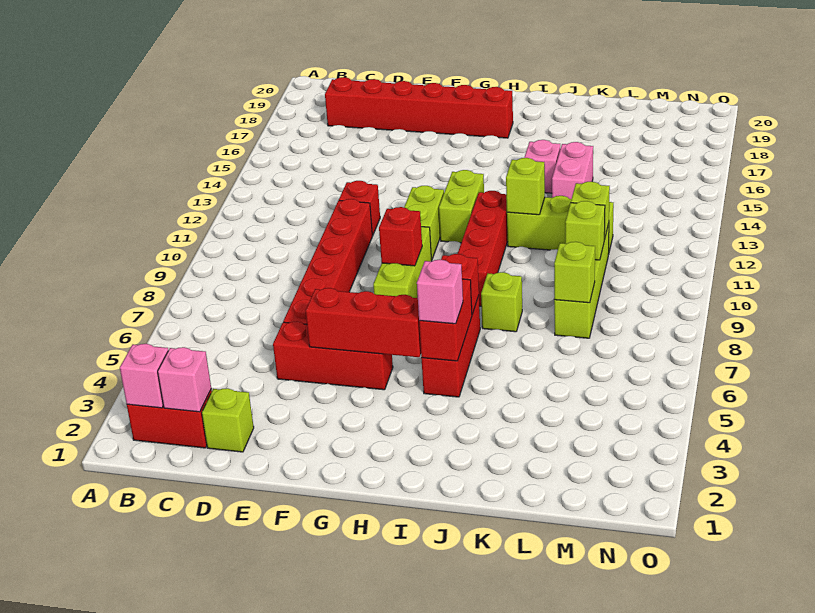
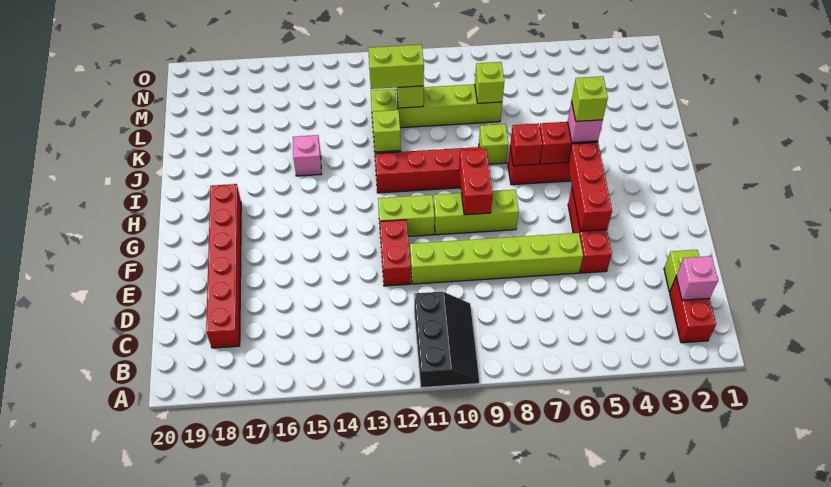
none -> black slope A10:C11 level 1 top 11
pink brick B2 level 2 -> none
red brick E6:E11 level 1 -> lime brick E6:E11 level 1
red brick E12 level 1 -> red brick E12:F12 level 1
red brick G9 level 2 -> red brick G9:H9 level 2
lime brick H12:H13 level 1 -> lime brick L11:L12 level 3
pink brick K14:K15 level 1 -> none
lime brick L10 level 2 -> lime brick I5 level 4

